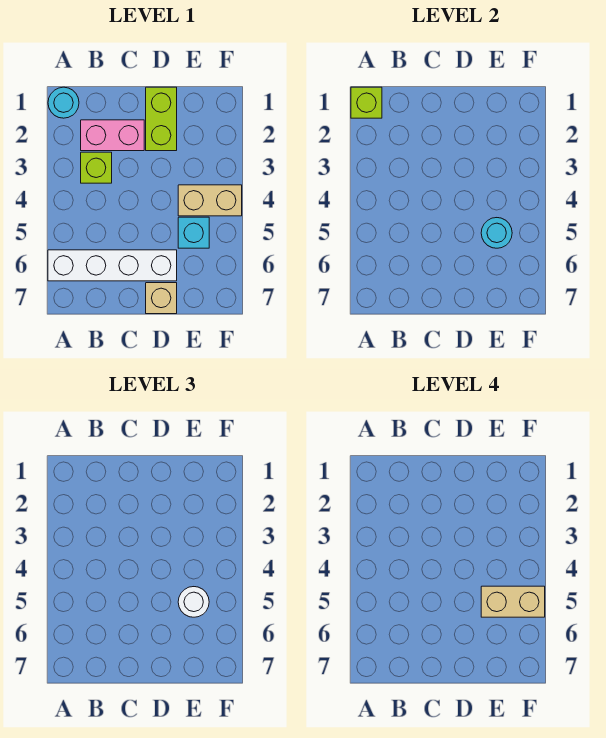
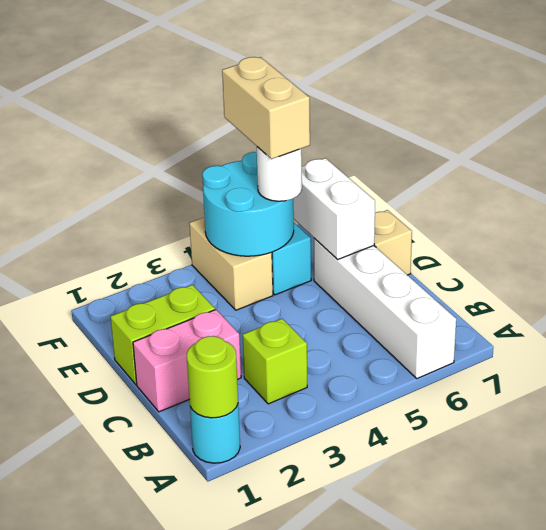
lime brick A1 level 2 -> lime round brick A1 level 2
pink brick B2:C2 level 1 -> pink brick C1:C2 level 1
none -> white brick D6:E6 level 2
cyan round brick E5 level 2 -> cyan round brick E4:F5 level 2

